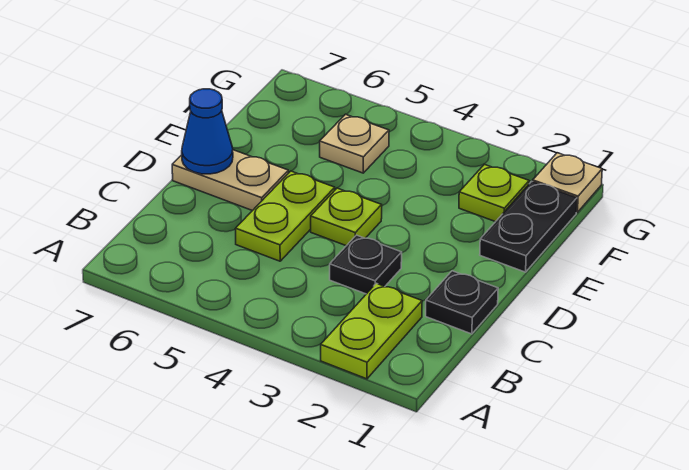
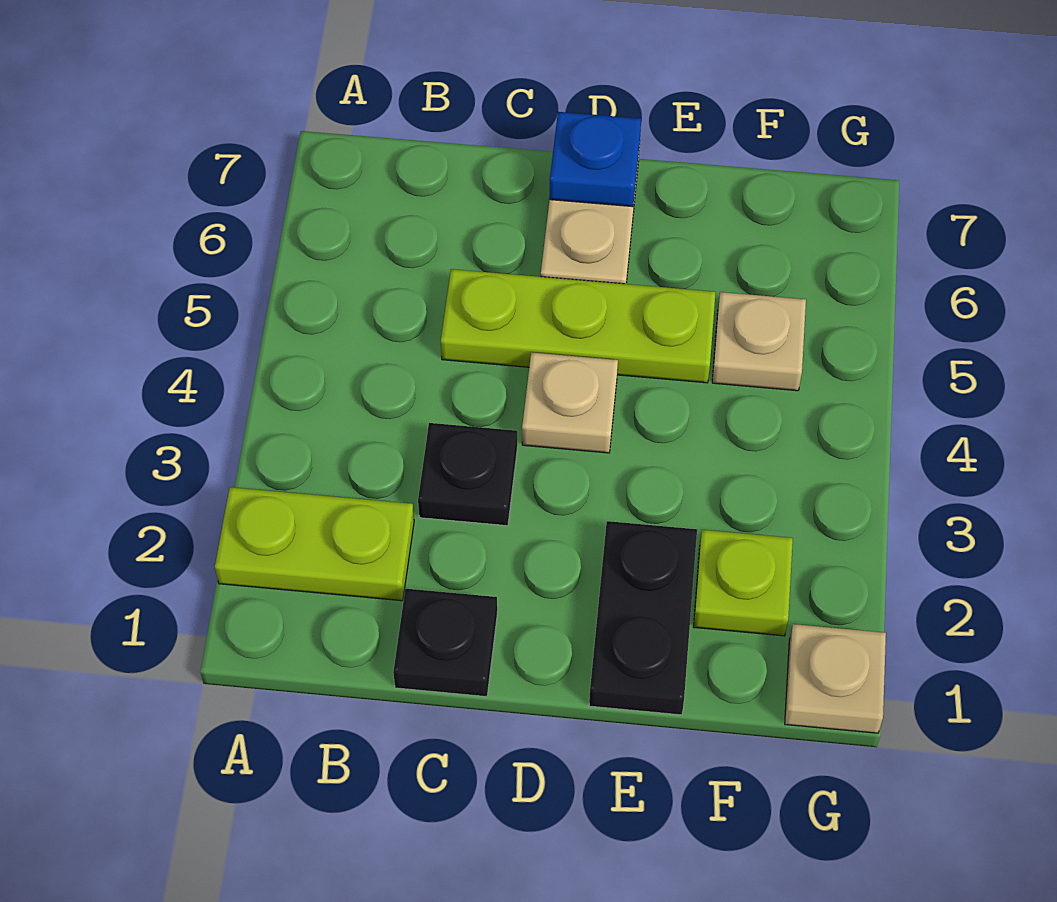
lime plate C5:D5 level 1 -> lime plate C5:E5 level 1
lime plate D4 level 1 -> tan plate D4 level 1
blue cone D7 level 2 -> blue plate D7 level 2
black plate E1:F1 level 1 -> black plate E1:E2 level 1

